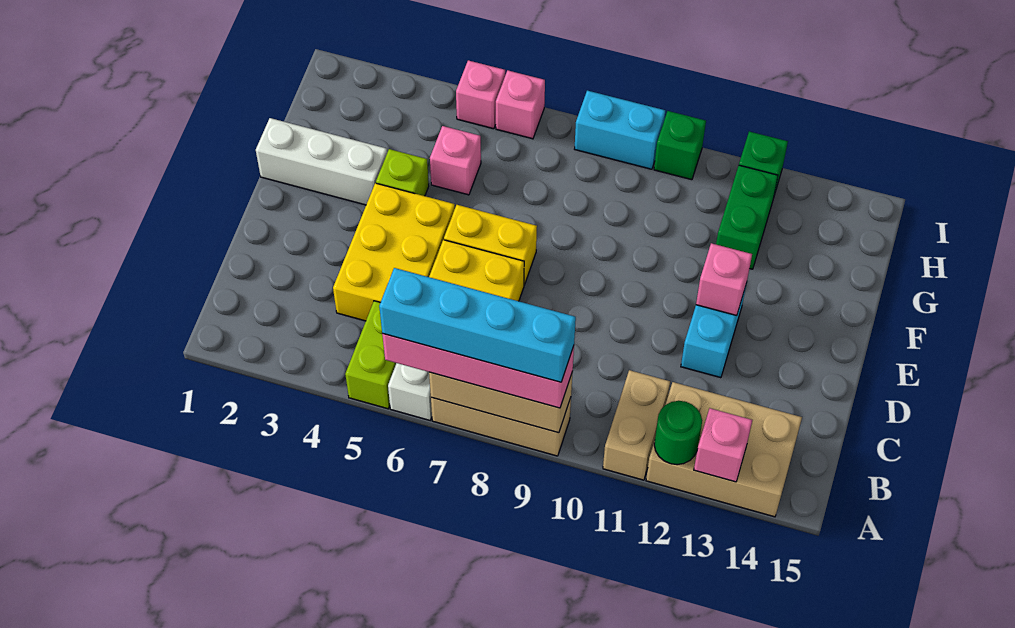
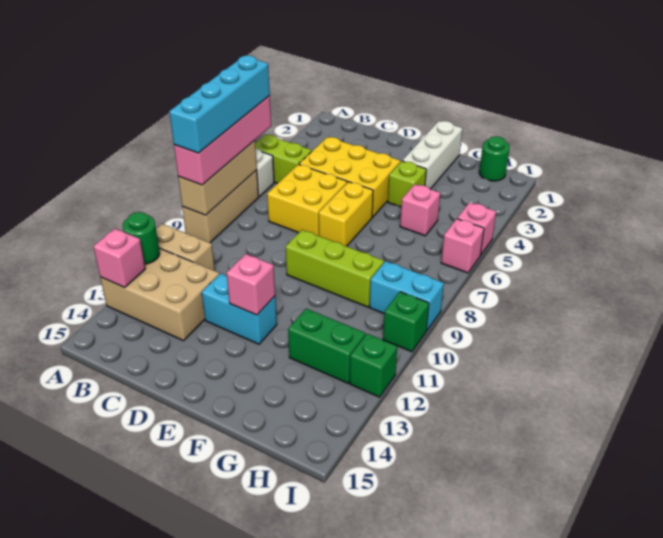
tan brick A12:B14 level 1 -> tan brick A12:C13 level 1
none -> lime brick E9:G9 level 1
none -> green round brick H1 level 1
cyan brick I8:I9 level 1 -> cyan brick H9:I9 level 1

